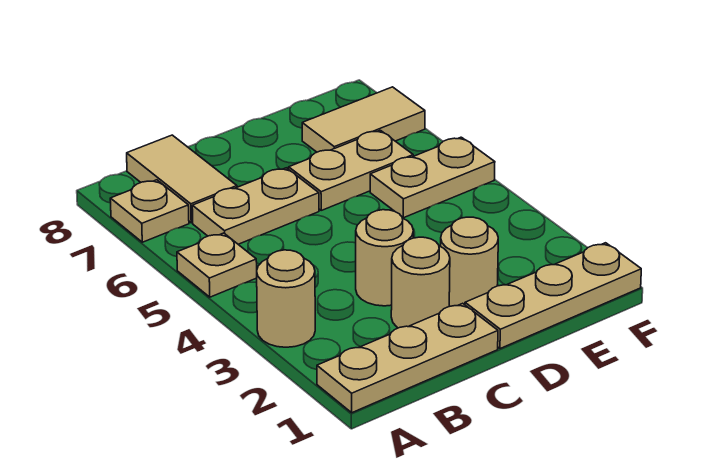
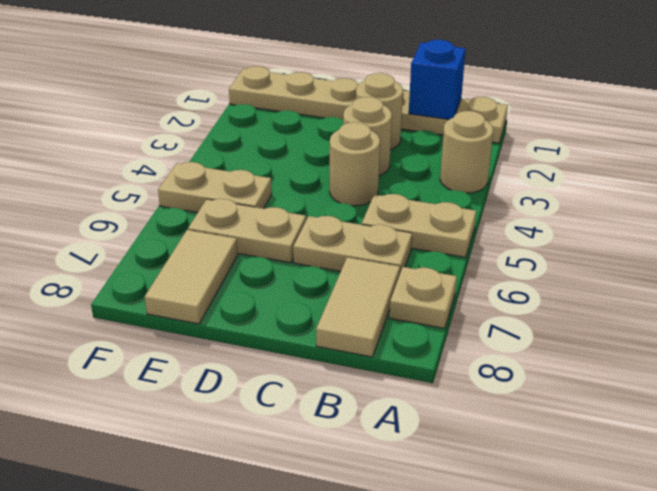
tan plate A5 level 1 -> tan plate A5:B5 level 1
none -> blue brick B1 level 2
tan round brick D2 level 1 -> tan round brick C4 level 1
tan tile E7:F7 level 1 -> tan tile E7:E8 level 1

